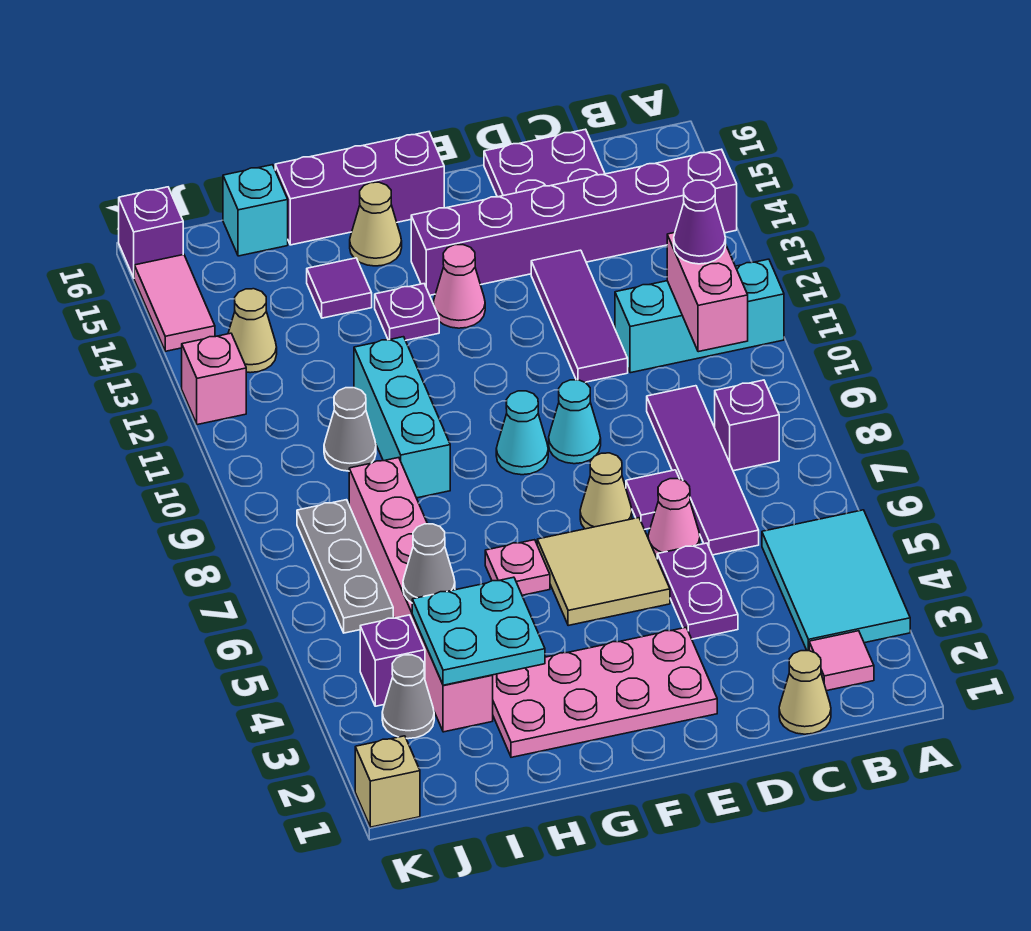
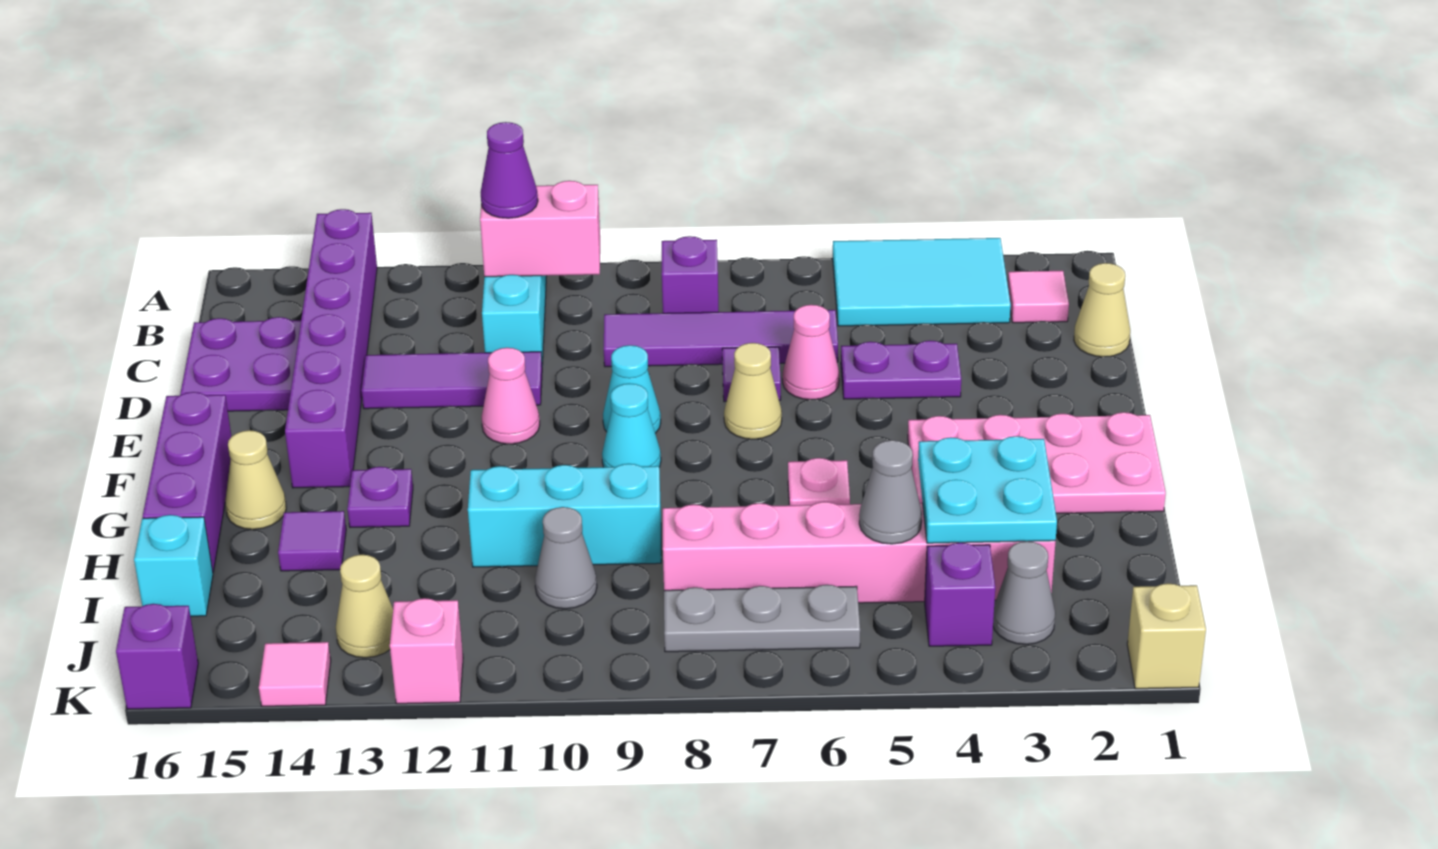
pink plate E2:H3 level 1 -> pink plate F1:G4 level 1
tan tile E5:F6 level 1 -> none
pink cone F13 level 1 -> pink cone E11 level 1
pink tile K14:K15 level 1 -> pink tile K14 level 1

